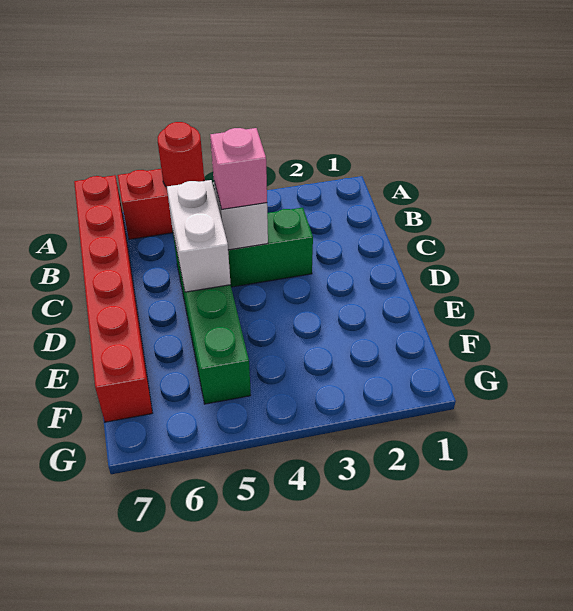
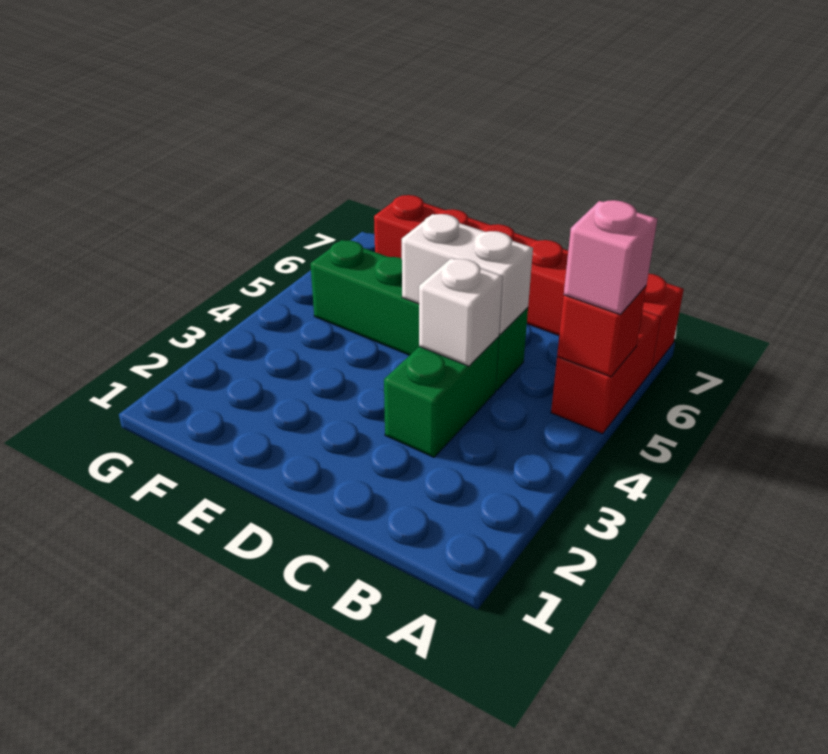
red round brick A5 level 2 -> red brick A5 level 2
pink brick C4 level 3 -> pink brick A5 level 3

